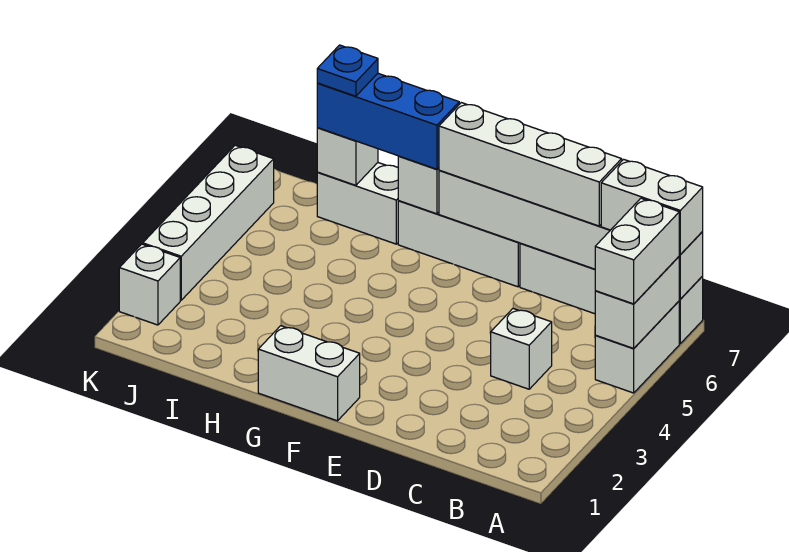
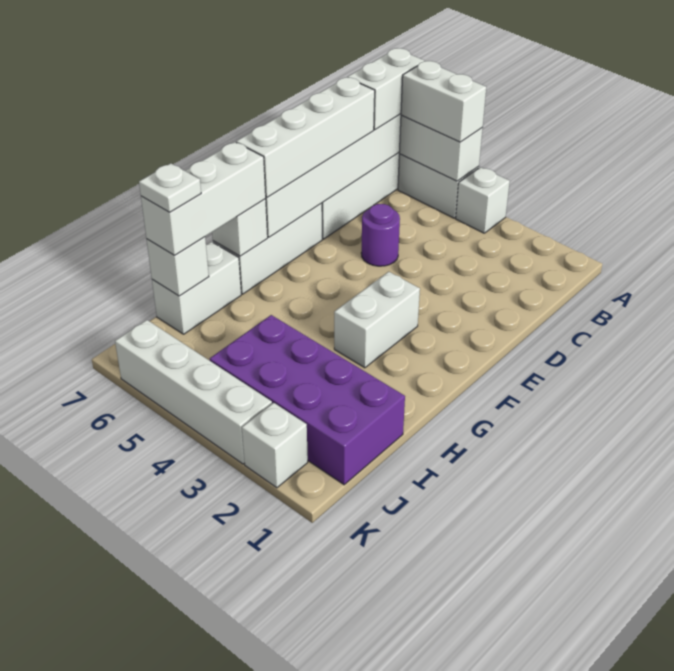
white brick C4 level 1 -> white brick A4 level 1
none -> purple round brick D5 level 1
white brick F1:G1 level 1 -> white brick F3:G3 level 1
blue brick G7:I7 level 3 -> white brick G7:I7 level 3
none -> purple brick I1:J4 level 1
blue plate I7 level 4 -> white plate I7 level 4

